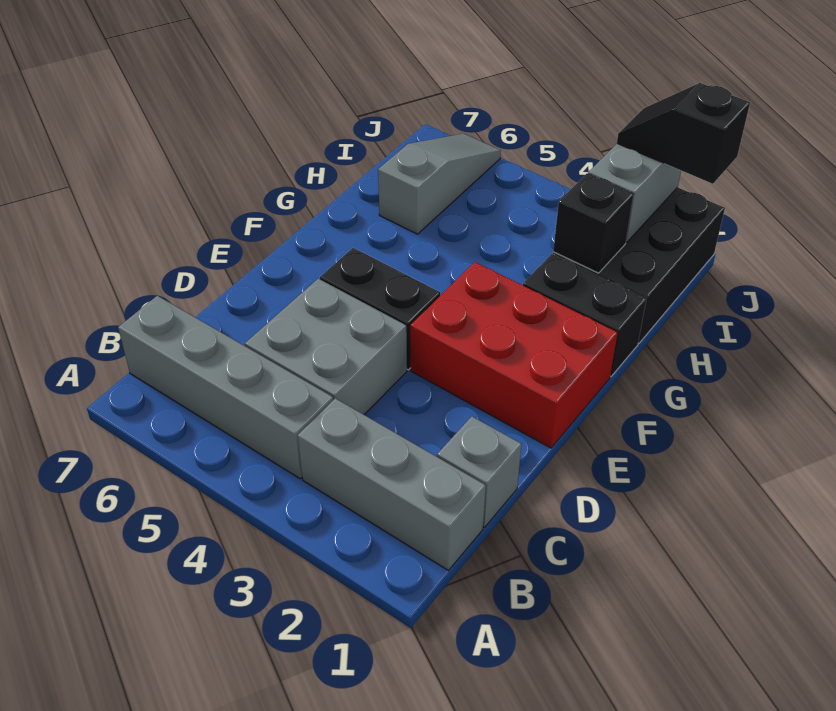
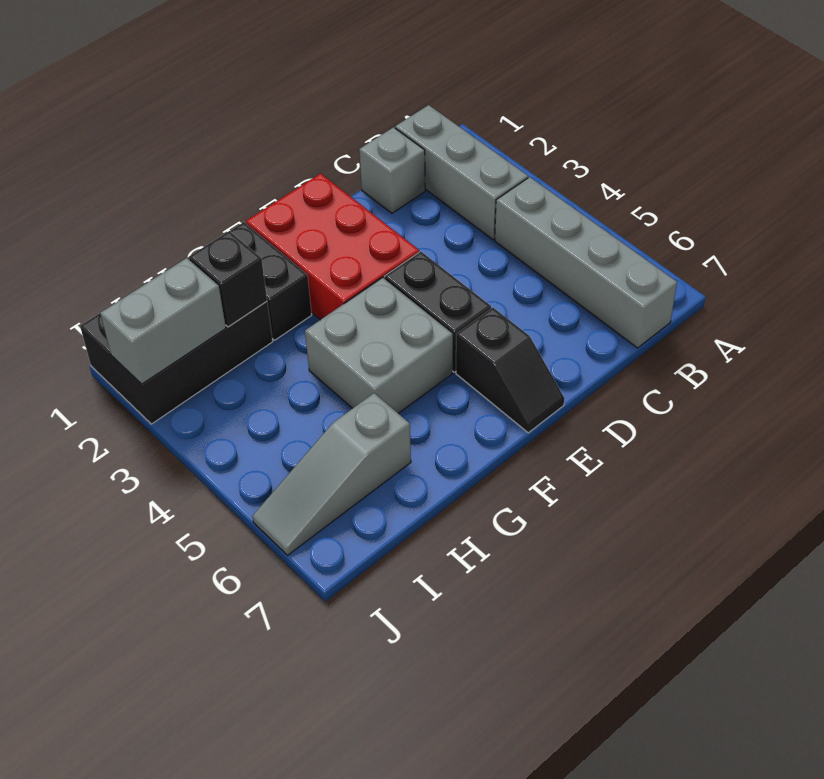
grey brick C4:D5 level 1 -> grey brick F4:G5 level 1
black slope J1:J2 level 3 top 1 -> black slope E6:E7 level 1 top 6

